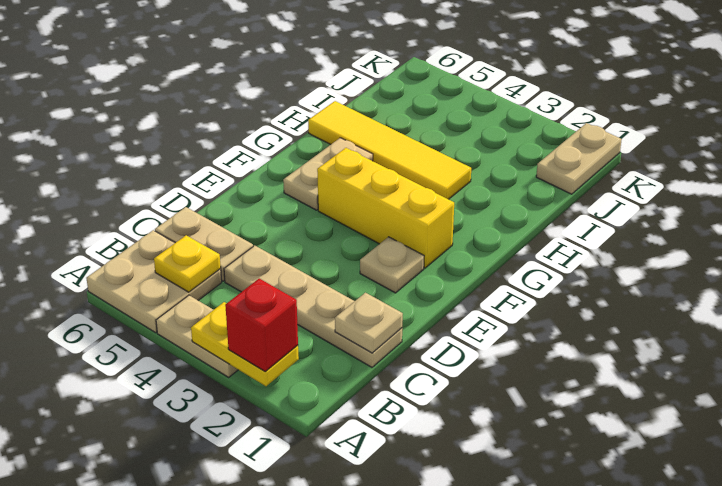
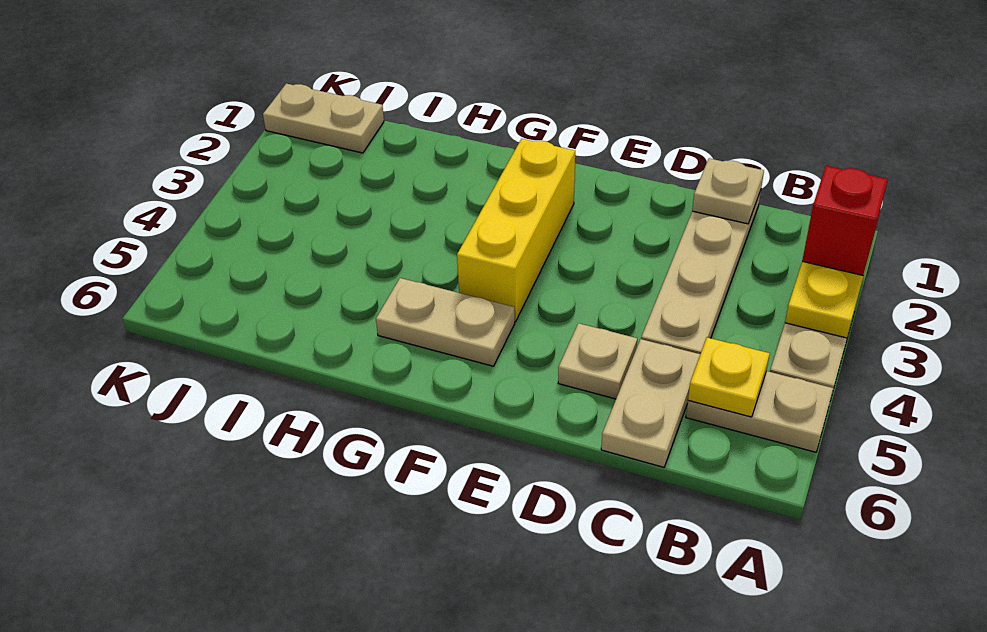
tan plate A5:B6 level 1 -> tan plate A5:B5 level 1
tan plate E2 level 1 -> tan plate D5 level 1
yellow tile H3:H6 level 1 -> none

